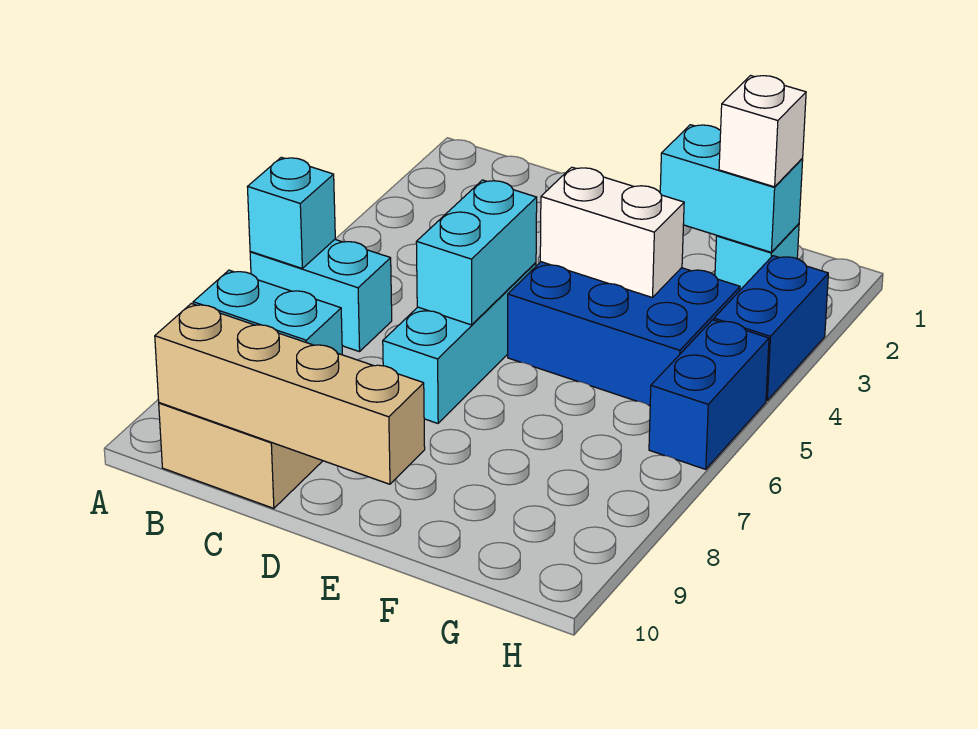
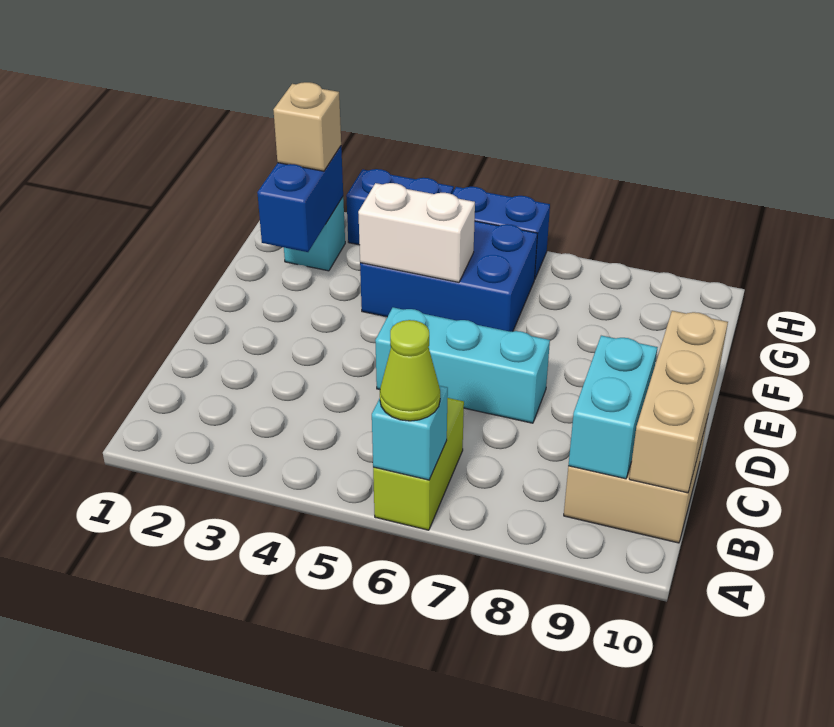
cyan brick A6:B6 level 1 -> lime brick A6:B6 level 1
none -> lime cone A6 level 3
tan brick B10:E10 level 2 -> tan brick B10:D10 level 2
cyan brick D5:D6 level 2 -> none
blue brick E4:G5 level 1 -> blue brick F4:G6 level 1
white brick E4:F4 level 2 -> white brick F4:F5 level 2
cyan brick F2:G2 level 2 -> blue brick F2:G2 level 2
white brick G2 level 3 -> tan brick G2 level 3

